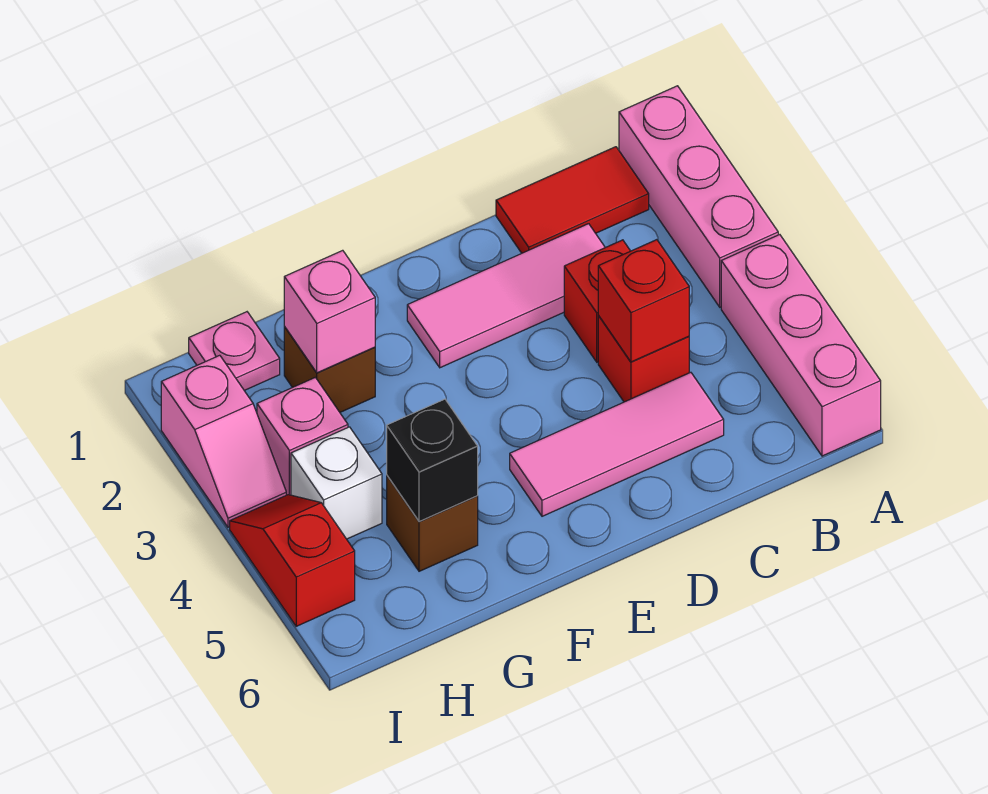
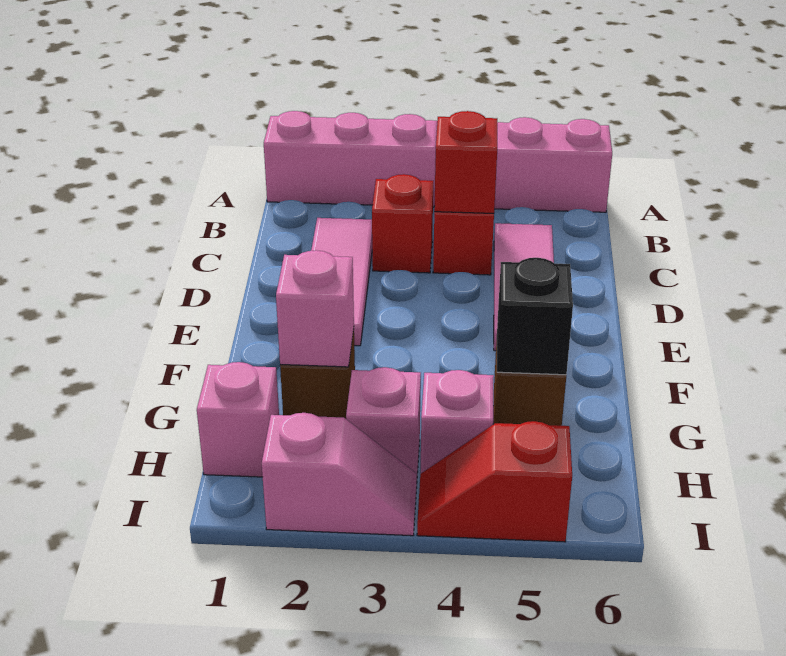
red tile B1:C1 level 1 -> none
pink plate H1 level 1 -> pink brick H1 level 1
white brick H4 level 1 -> pink brick H4 level 1

